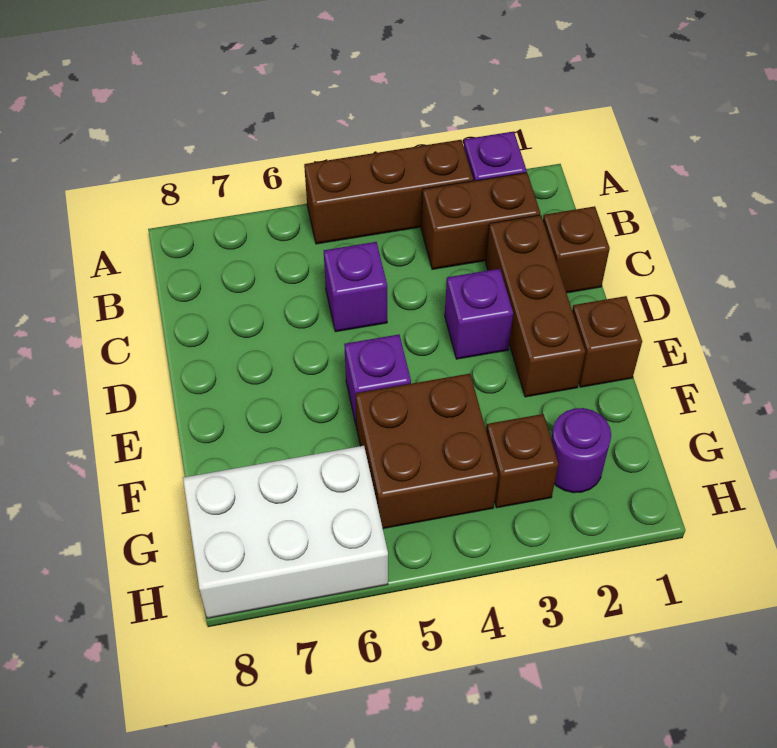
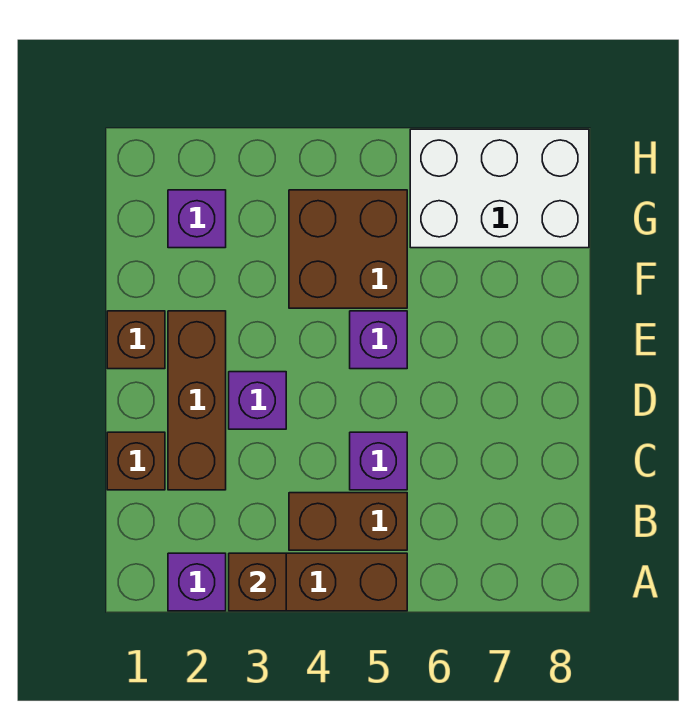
brown brick B2:B3 level 1 -> brown brick B4:B5 level 1
purple round brick G2 level 1 -> purple brick G2 level 1
brown brick G3 level 1 -> brown brick A3 level 2

